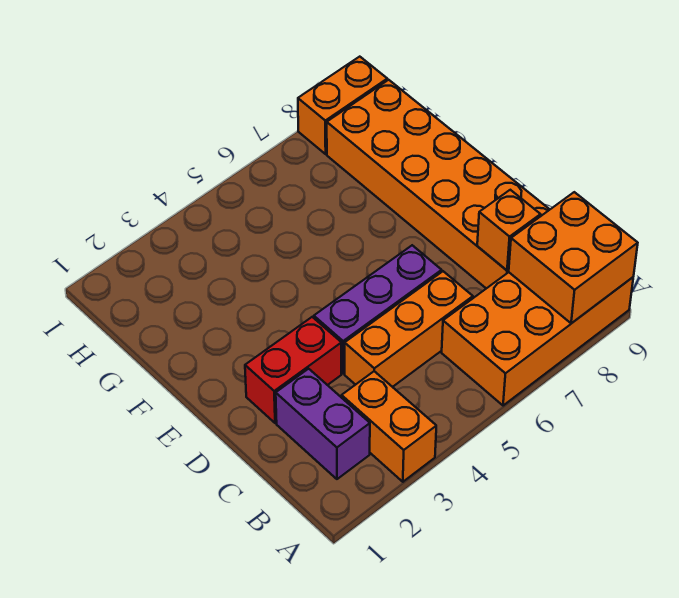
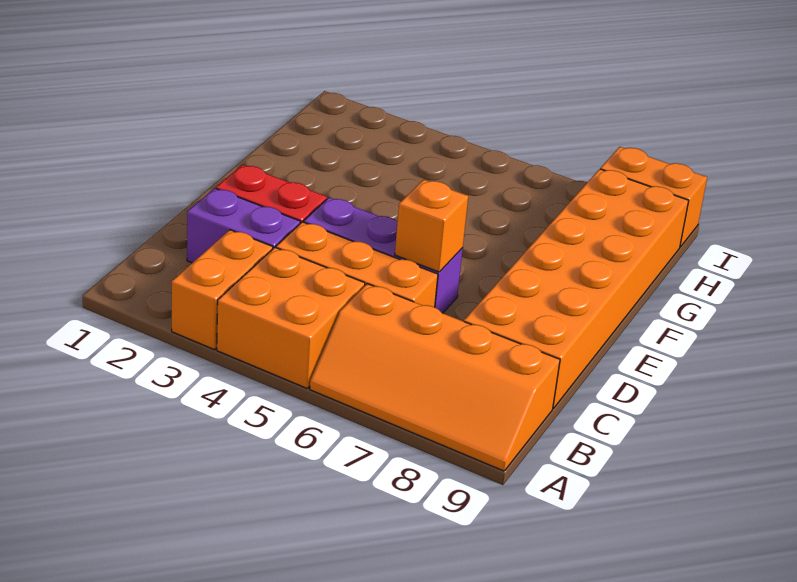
orange brick A6:B9 level 1 -> orange slope A6:B9 level 1 top B
orange brick A8:B9 level 2 -> orange brick A4:B5 level 1
purple brick B2:C2 level 1 -> purple brick C2:C3 level 1
orange brick C8 level 2 -> orange brick D6 level 2

